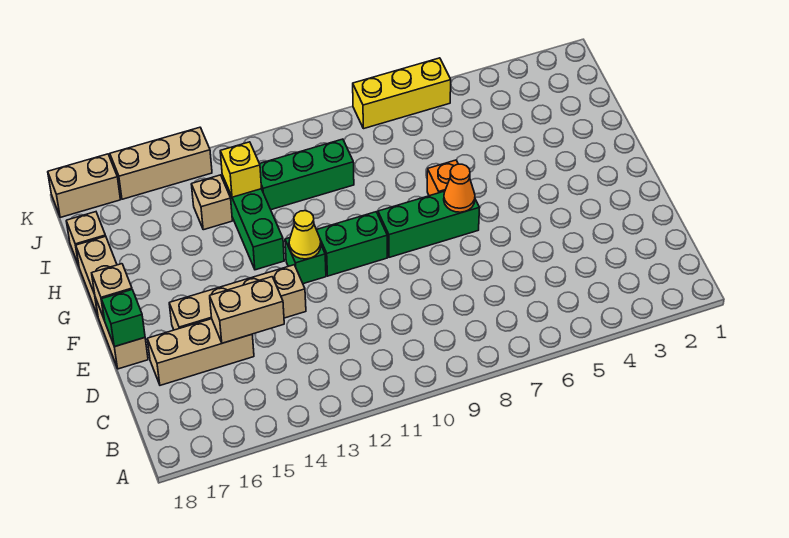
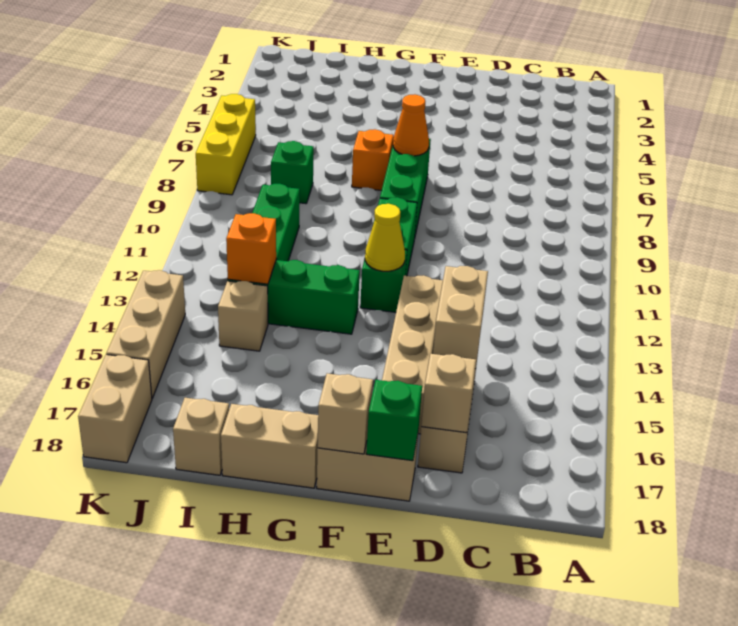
none -> tan brick D17 level 2
none -> green brick I8 level 1
yellow brick I13 level 2 -> orange brick I13 level 2

